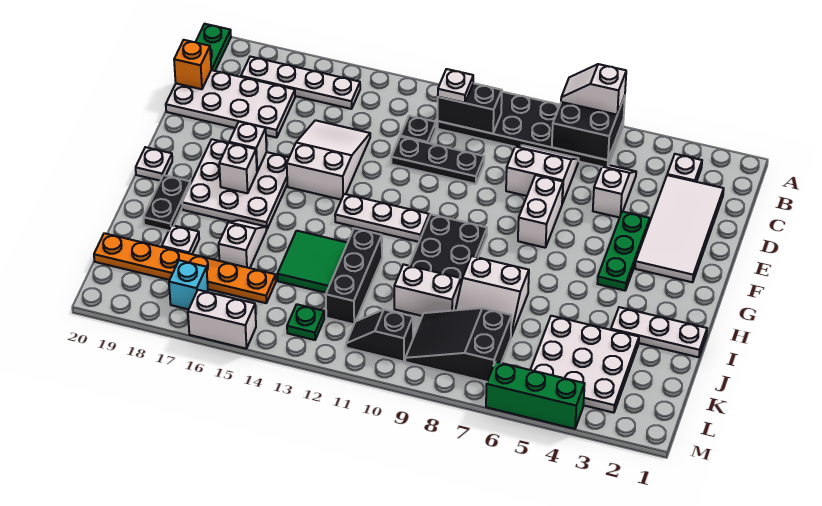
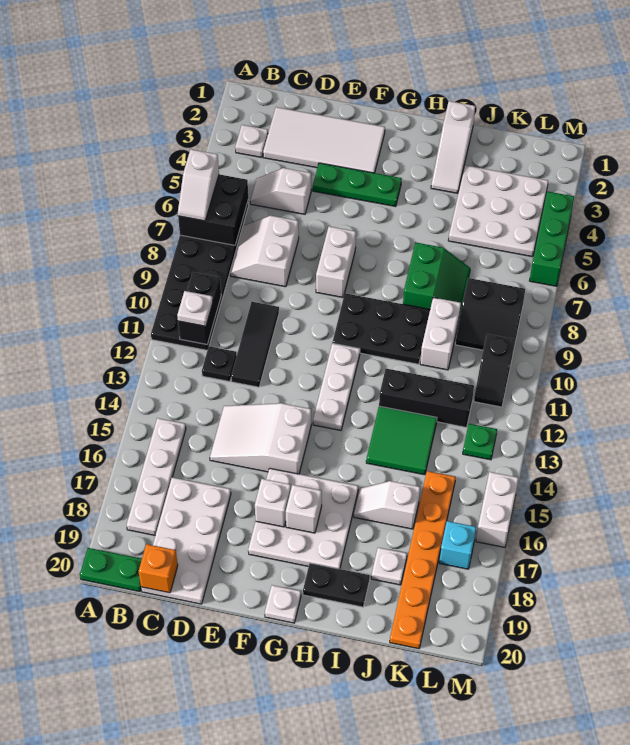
black plate D10:D12 level 1 -> black tile D10:D12 level 1
white brick E7:F7 level 1 -> white brick F7:F8 level 1
white plate I1:I3 level 1 -> white slope I1:I3 level 1 top 1
white slope I7:J8 level 1 top I -> green slope I7:J8 level 1 top I
black slope K7:L9 level 1 top 7 -> black slope K8:L9 level 1 top 8

